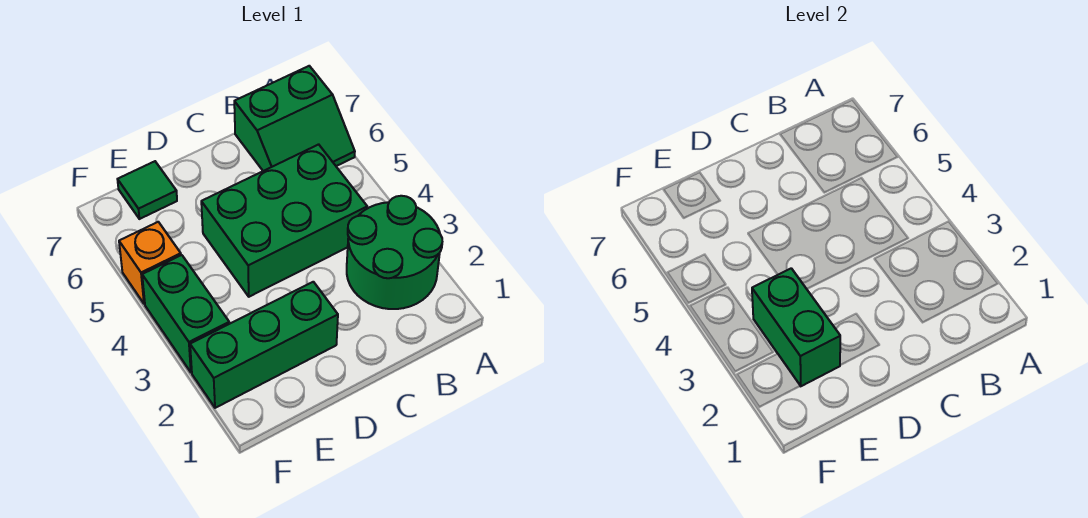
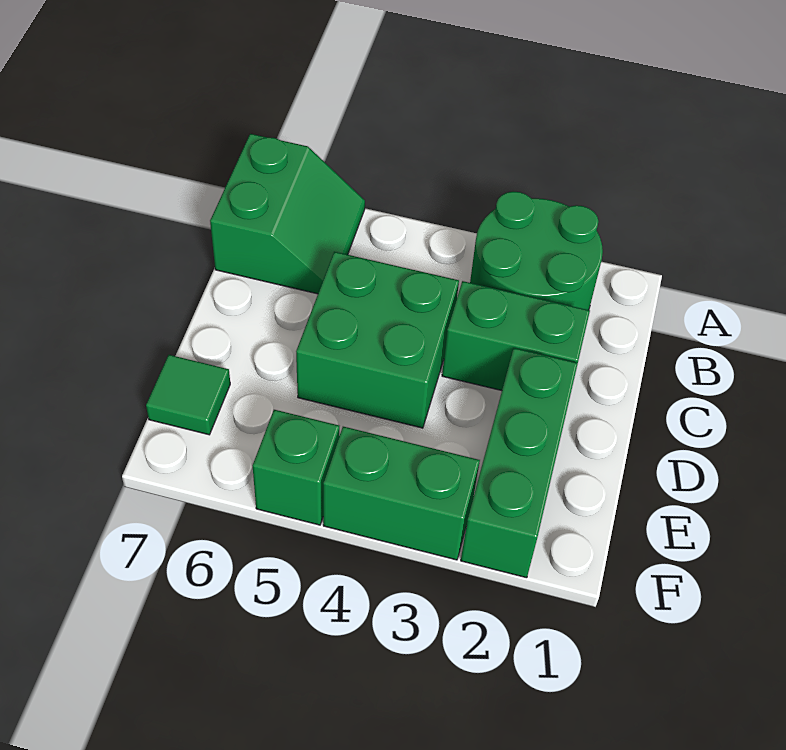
green brick B4:D5 level 1 -> green brick C4:D5 level 1
green brick E2:E3 level 2 -> green brick C2:C3 level 1
orange brick F5 level 1 -> green brick F5 level 1

